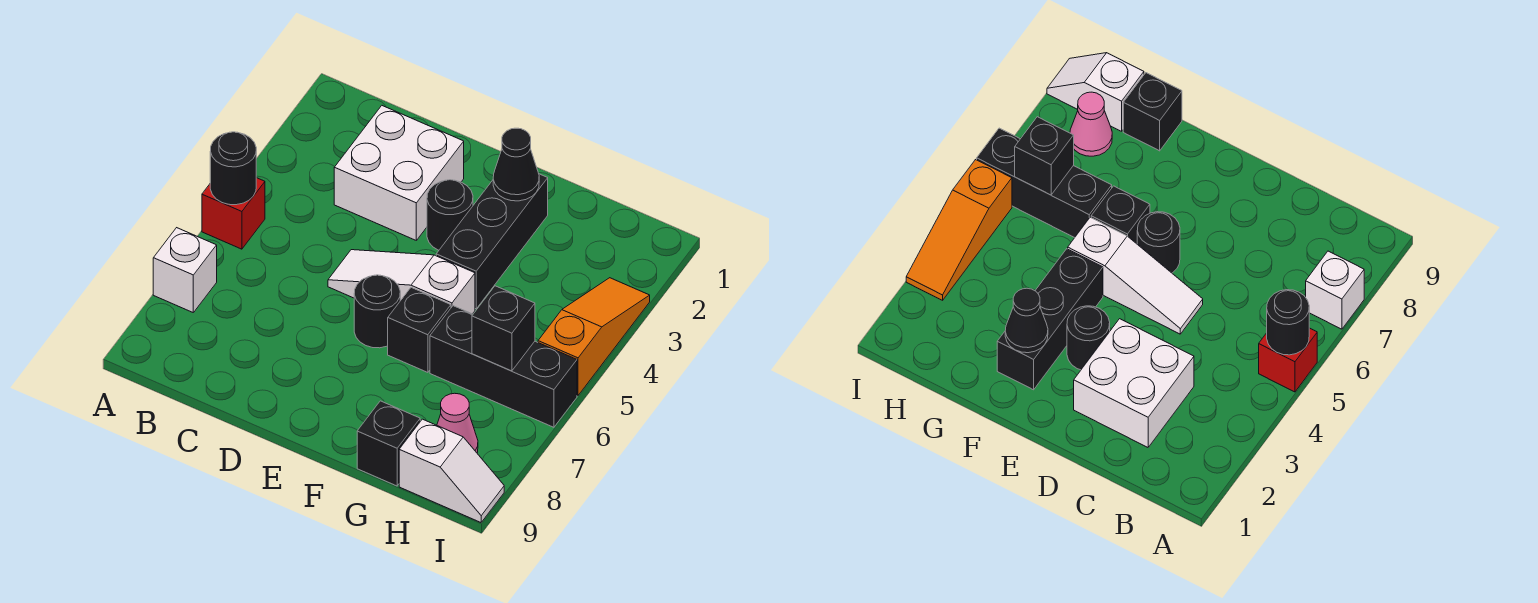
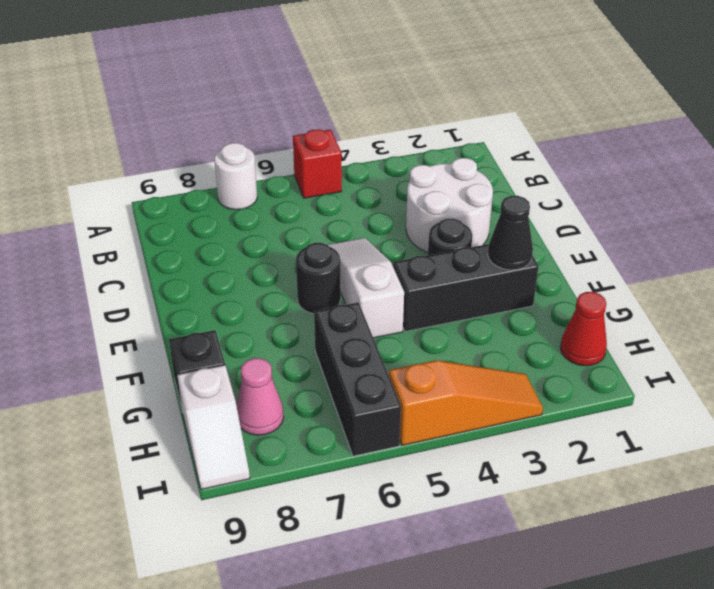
black round brick A5 level 2 -> none
white brick A7 level 1 -> white round brick A7 level 1
white brick C2:D3 level 1 -> white round brick C2:D3 level 1
black brick F6 level 1 -> none
none -> red cone H1 level 1
black brick H6 level 2 -> none

